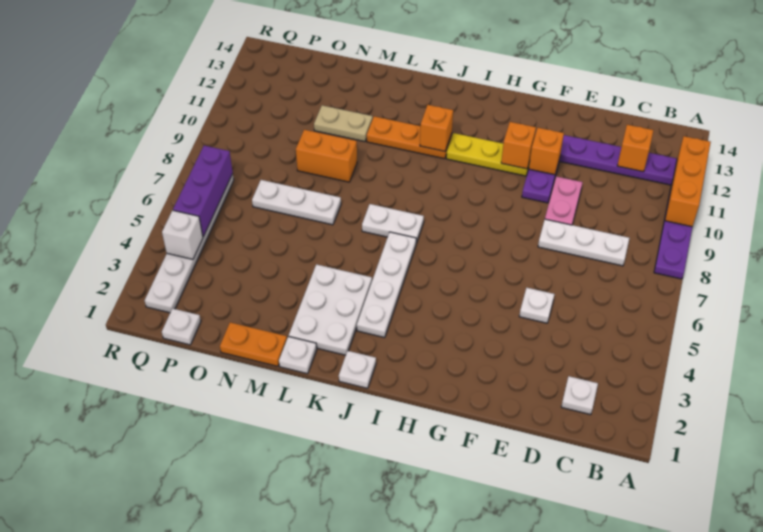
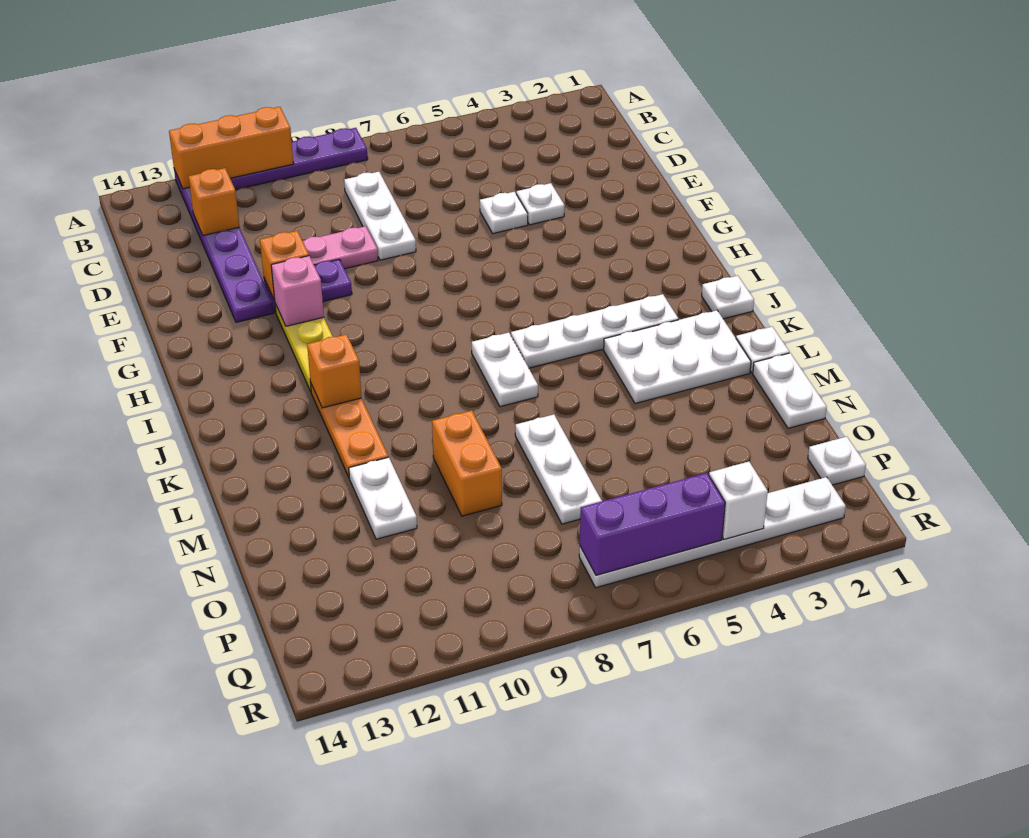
white plate C2 level 1 -> white plate E4 level 1
orange brick G11 level 2 -> pink brick G11 level 2
orange plate M1:N1 level 1 -> white plate M1:N1 level 1
tan plate M11:N11 level 1 -> white plate M11:N11 level 1

